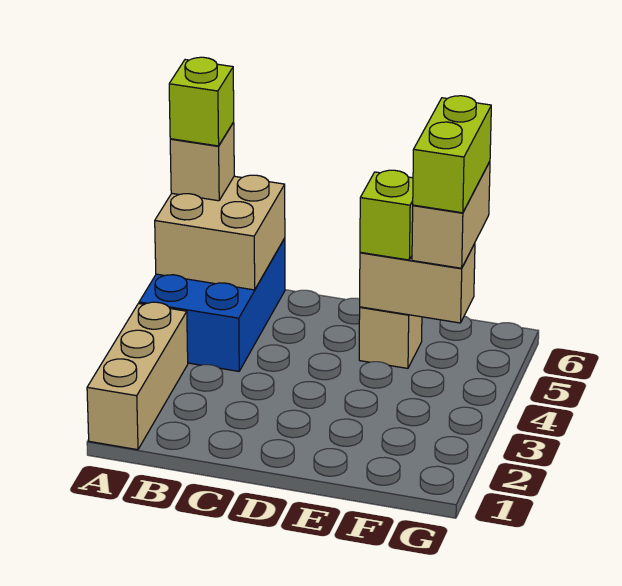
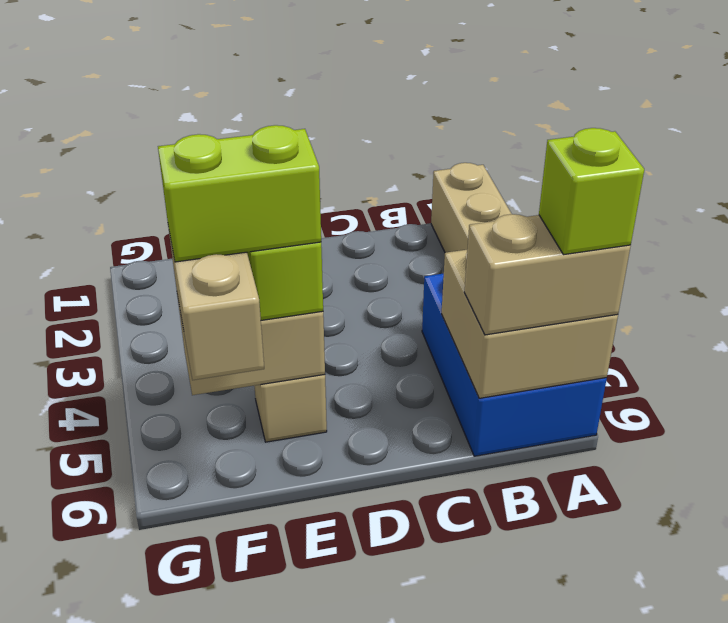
tan brick A6 level 3 -> tan brick A6:B6 level 3
lime brick F5:F6 level 4 -> lime brick E5:F5 level 4

